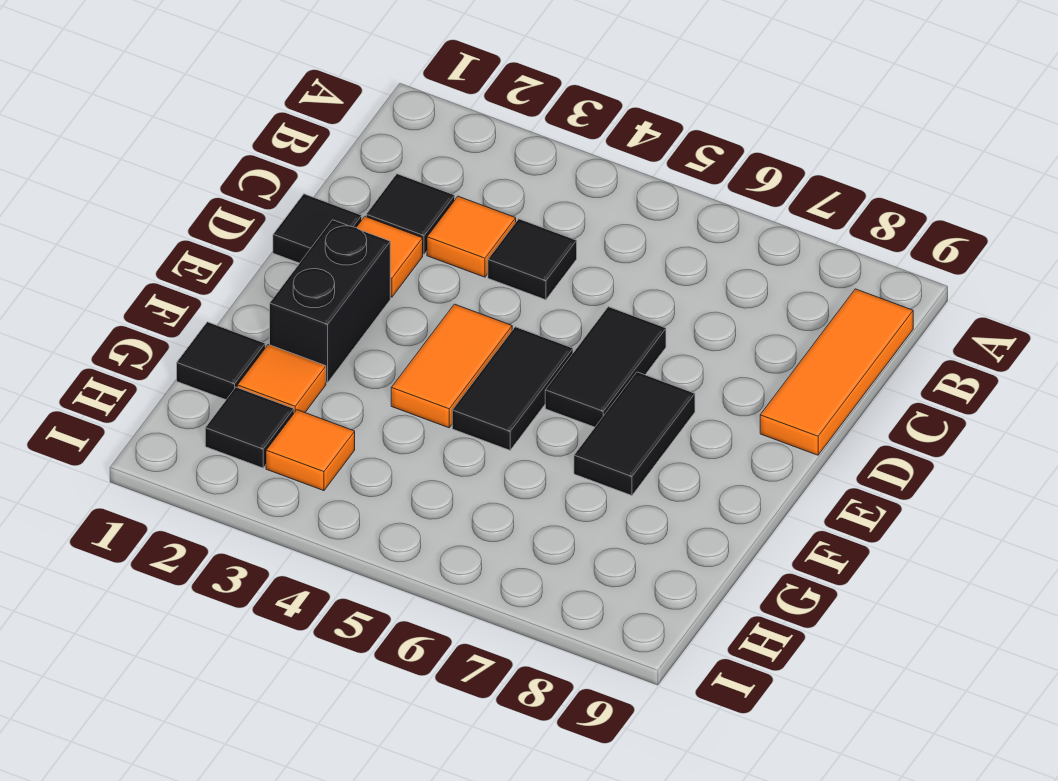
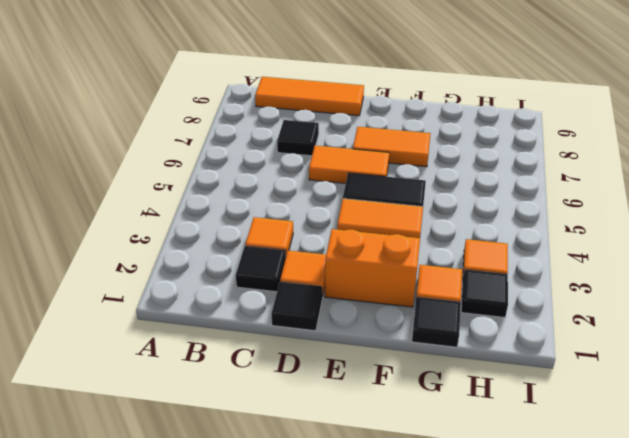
black tile C4 level 1 -> black tile C7 level 1
black tile D6:E6 level 1 -> orange tile D6:E6 level 1
black brick E2:F2 level 1 -> orange brick E2:F2 level 1
black tile E7:F7 level 1 -> orange tile E7:F7 level 1

